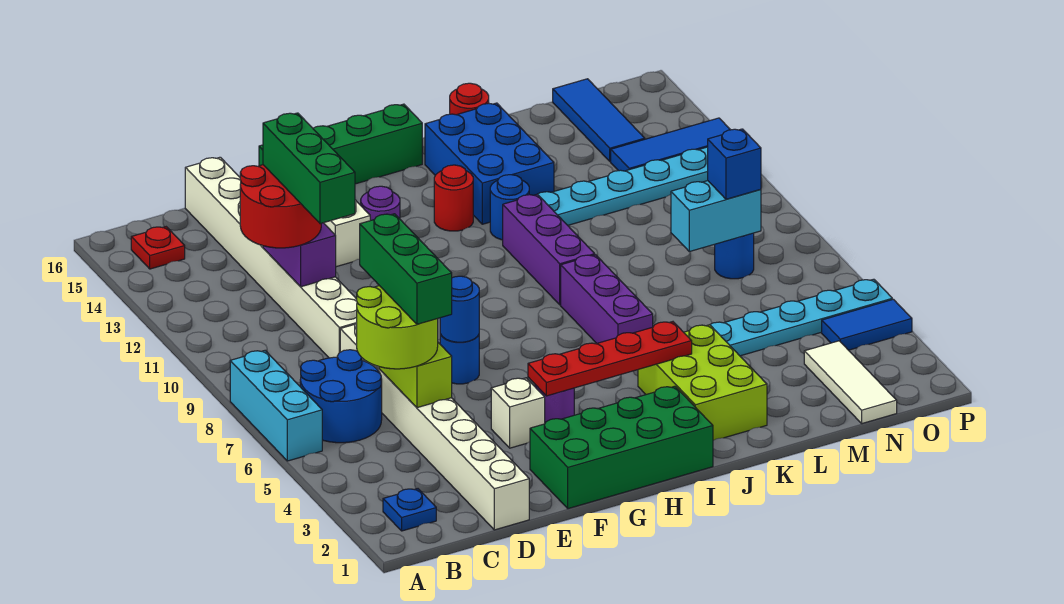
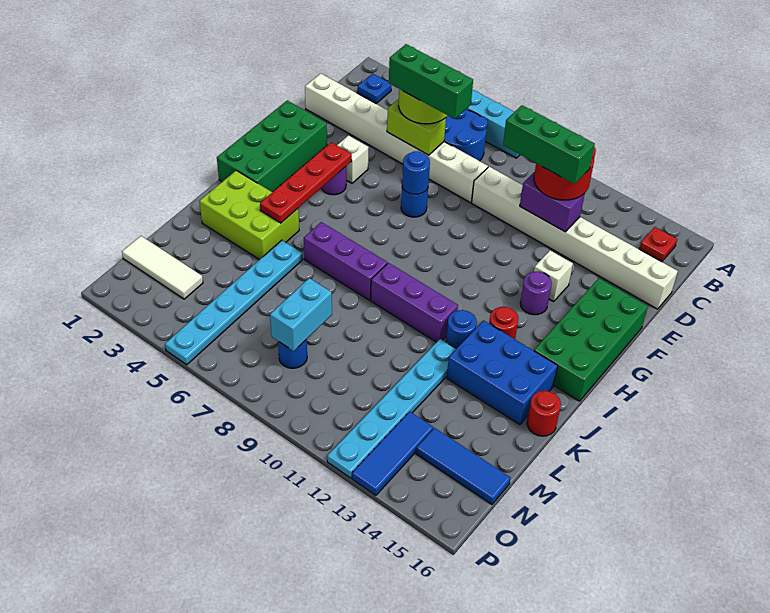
green brick F16:I16 level 1 -> green brick F15:I16 level 1
blue brick N8 level 3 -> none
blue tile O4:P4 level 1 -> none

